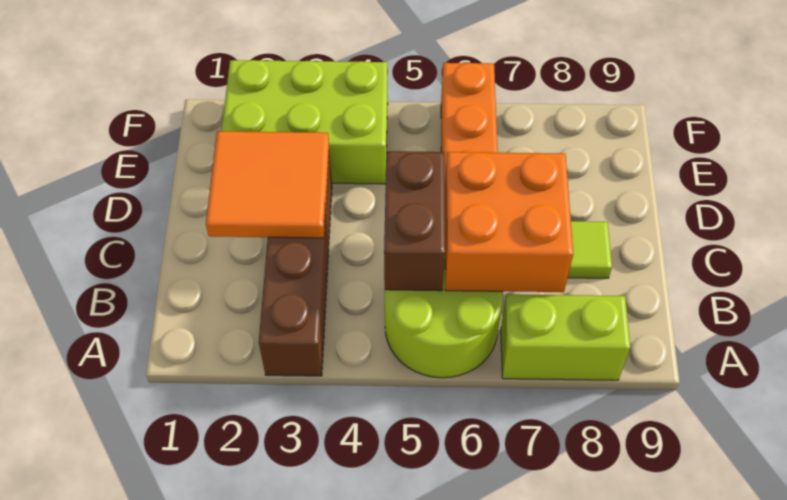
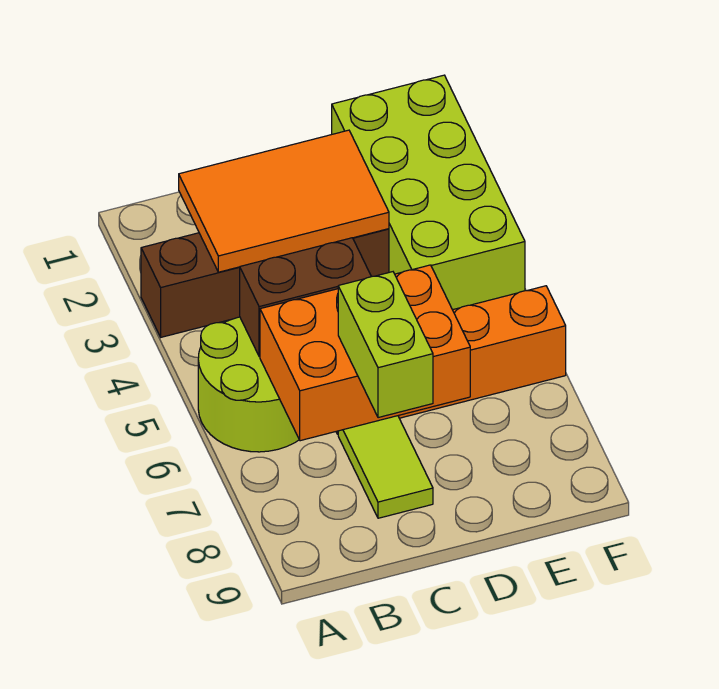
lime brick A7:A8 level 1 -> lime brick C7:C8 level 3
orange brick B6:C7 level 2 -> orange brick B6:D7 level 2
orange tile C2:D3 level 2 -> orange tile B2:D3 level 2
lime brick E2:F4 level 1 -> lime brick E1:F4 level 1

